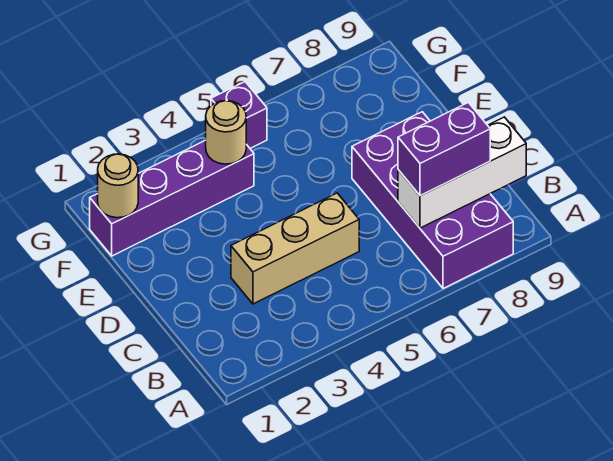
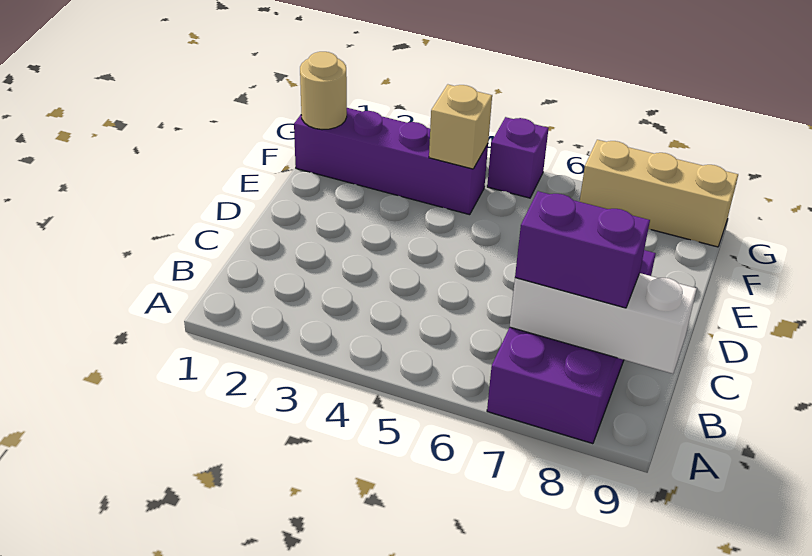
tan brick C3:C5 level 1 -> tan brick G7:G9 level 1
tan round brick F4 level 2 -> tan brick F4 level 2

